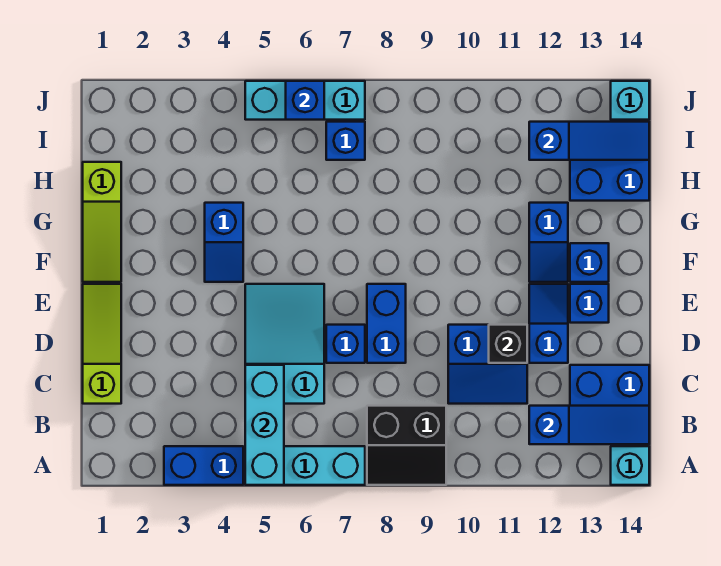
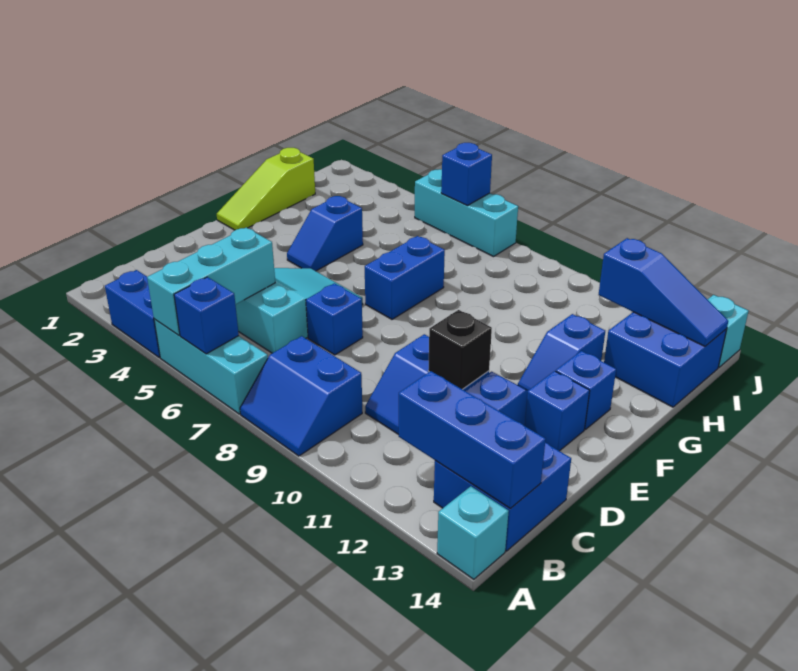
black slope A8:B9 level 1 top B -> blue slope A8:B9 level 1 top B
blue slope B12:B14 level 2 top 12 -> blue brick B12:B14 level 2
lime slope C1:E1 level 1 top C -> none
blue brick D8:E8 level 1 -> blue brick F7:G7 level 1
blue brick I7 level 1 -> blue brick A6 level 2

